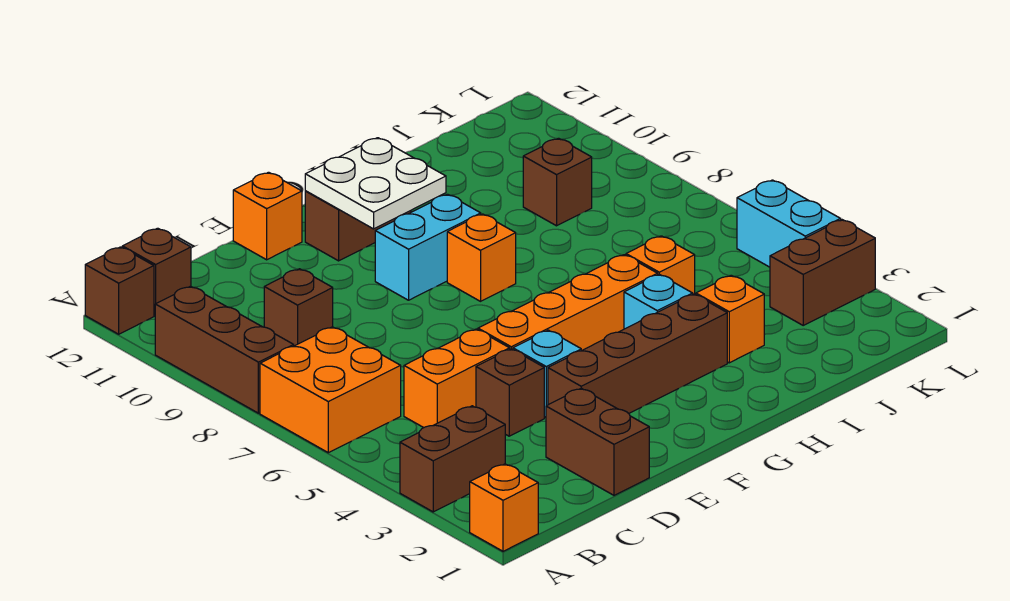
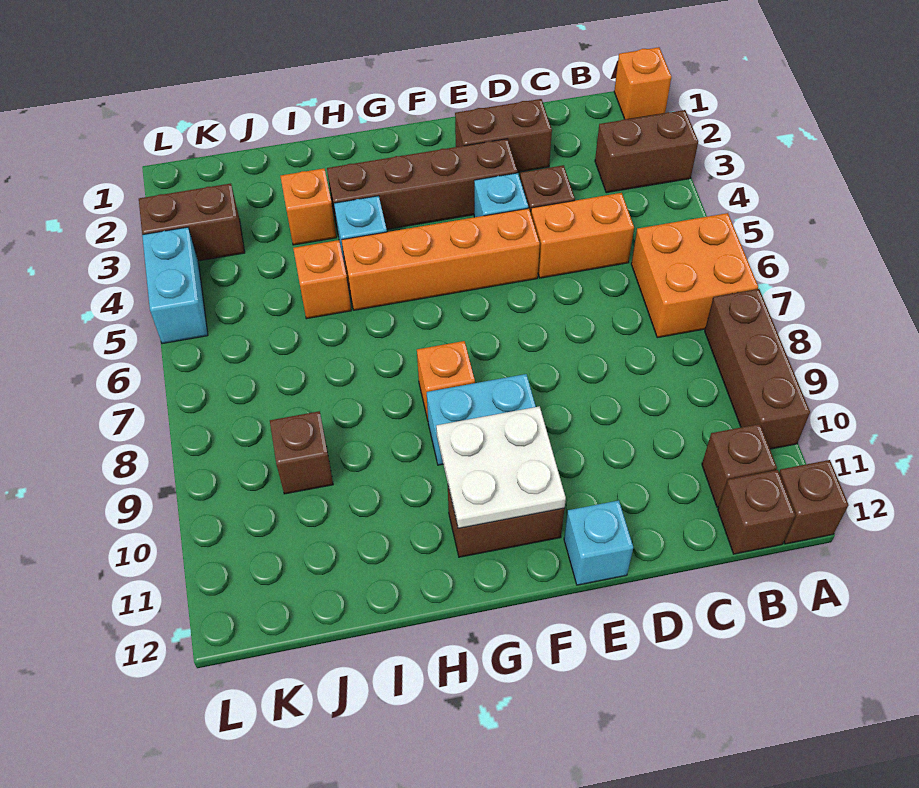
brown brick C9 level 1 -> brown brick B11 level 1
brown brick D1:D2 level 1 -> brown brick D2:E2 level 1
orange brick E12 level 1 -> cyan brick E12 level 1

